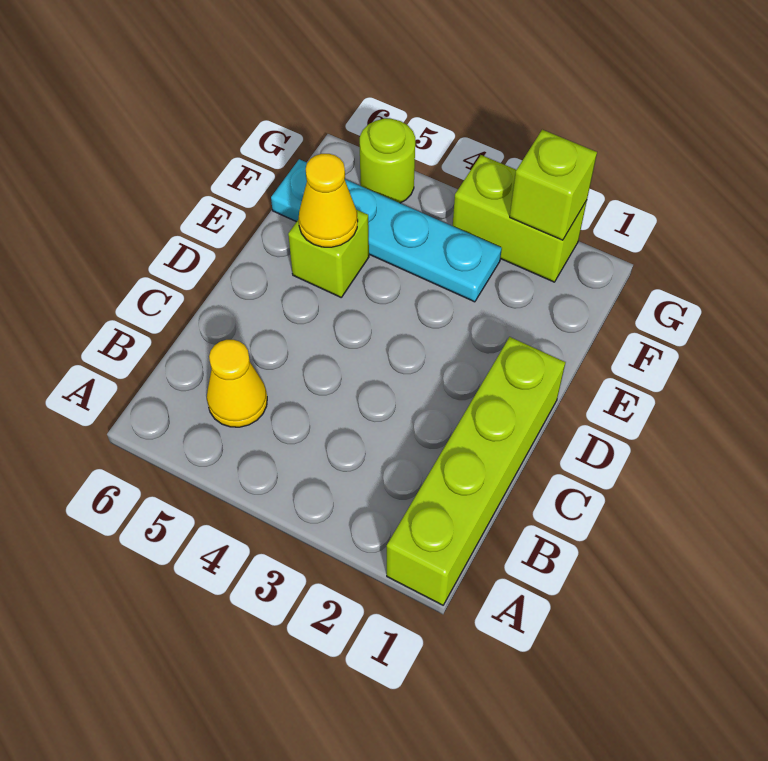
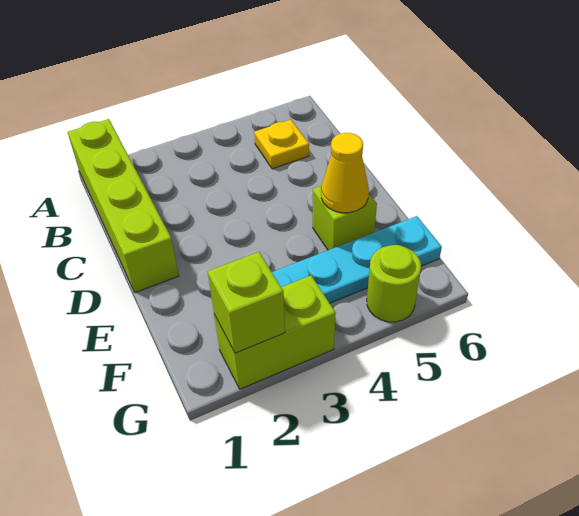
yellow cone B5 level 1 -> yellow plate B5 level 1

